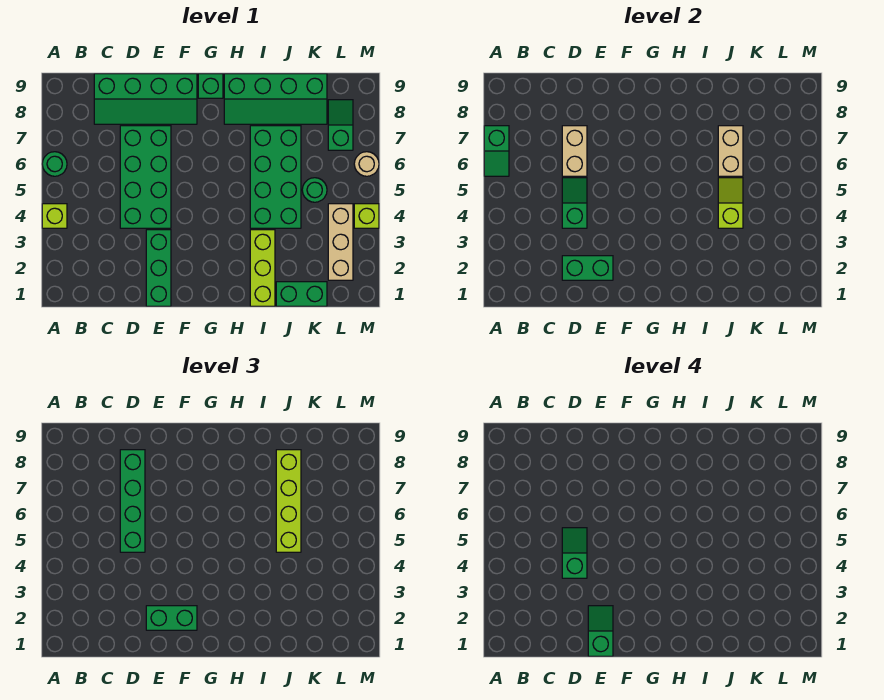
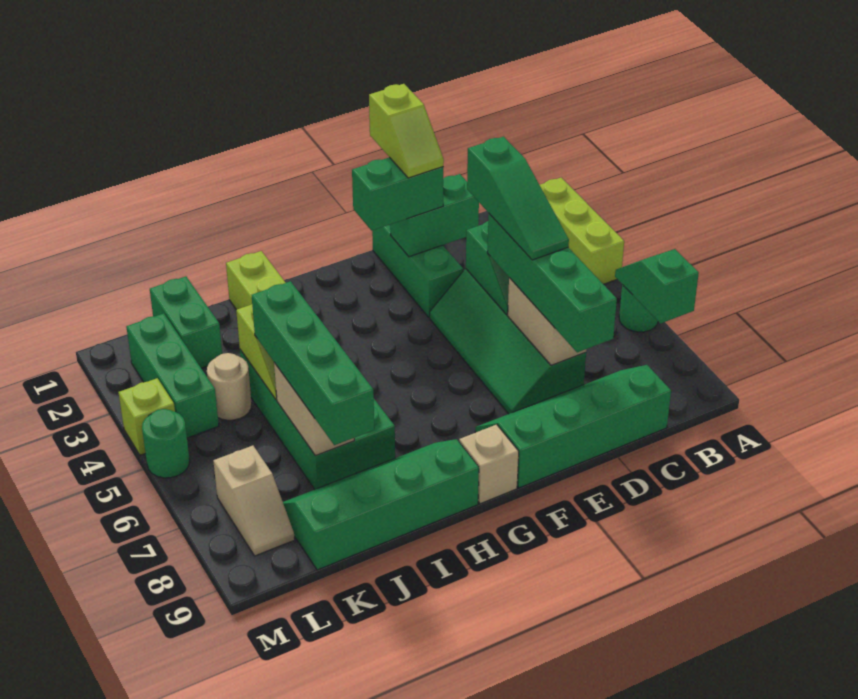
lime brick A4 level 1 -> lime brick A2:A4 level 1
green brick D4:E7 level 1 -> green slope D4:E7 level 1 top D
green slope D4:D5 level 4 top 4 -> green slope D4:D6 level 4 top 4
green slope E1:E2 level 4 top 1 -> lime slope E1:E2 level 4 top 1
green brick G9 level 1 -> tan brick G9 level 1
green brick J1:K1 level 1 -> green brick K1:K2 level 1
lime brick J5:J8 level 3 -> green brick J5:J8 level 3
green round brick K5 level 1 -> green round brick M5 level 1
tan brick L2:L4 level 1 -> green brick L2:L4 level 1
green slope L7:L8 level 1 top 7 -> tan slope L7:L8 level 1 top 7
tan round brick M6 level 1 -> tan round brick K4 level 1

